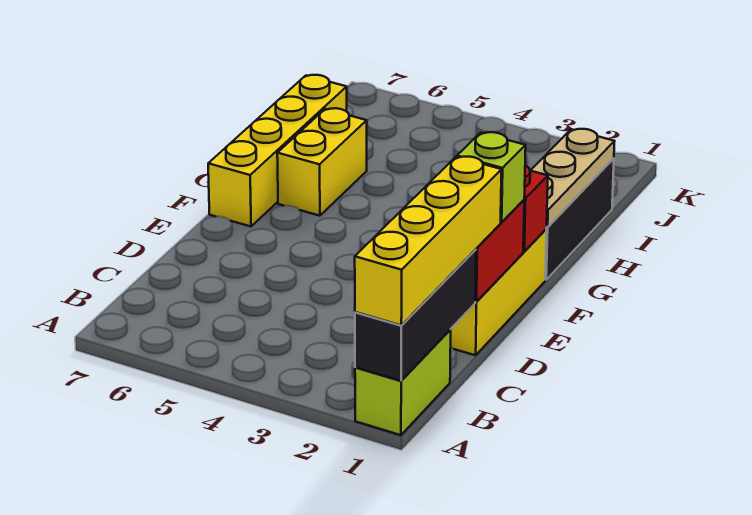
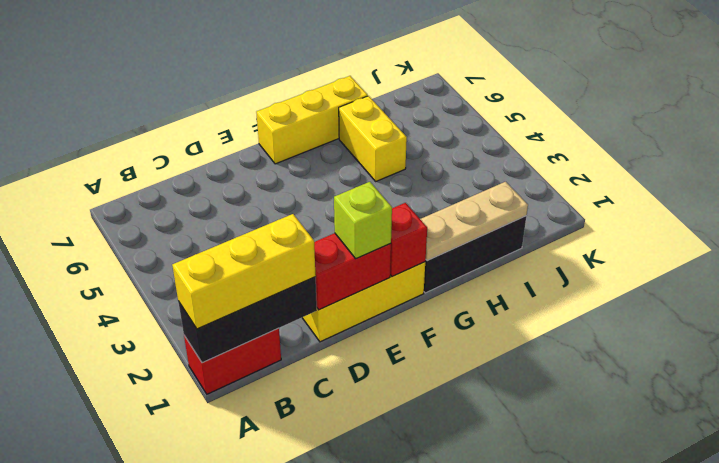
lime brick A1:B1 level 1 -> red brick A1:B1 level 1
yellow brick A1:D1 level 3 -> yellow brick A1:C1 level 3
yellow brick F7:I7 level 1 -> yellow brick F7:H7 level 1
yellow brick G6:H6 level 1 -> yellow brick H5:H6 level 1

